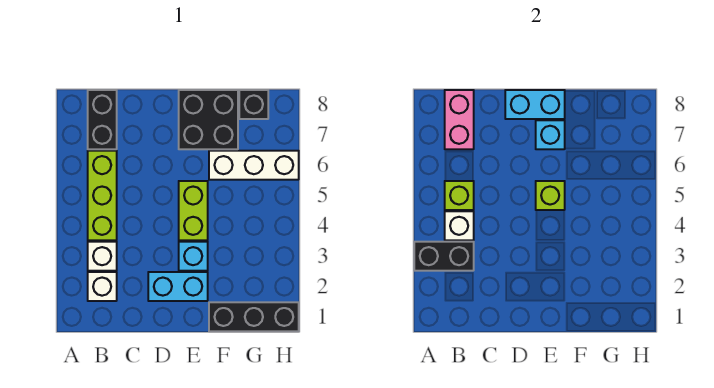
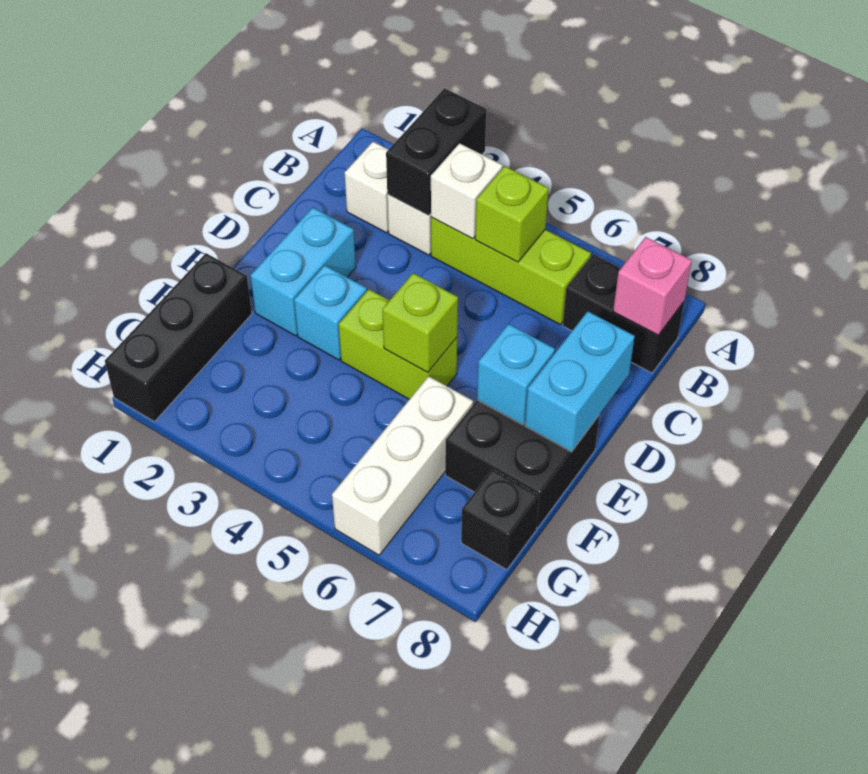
pink brick B7:B8 level 2 -> pink brick B8 level 2

